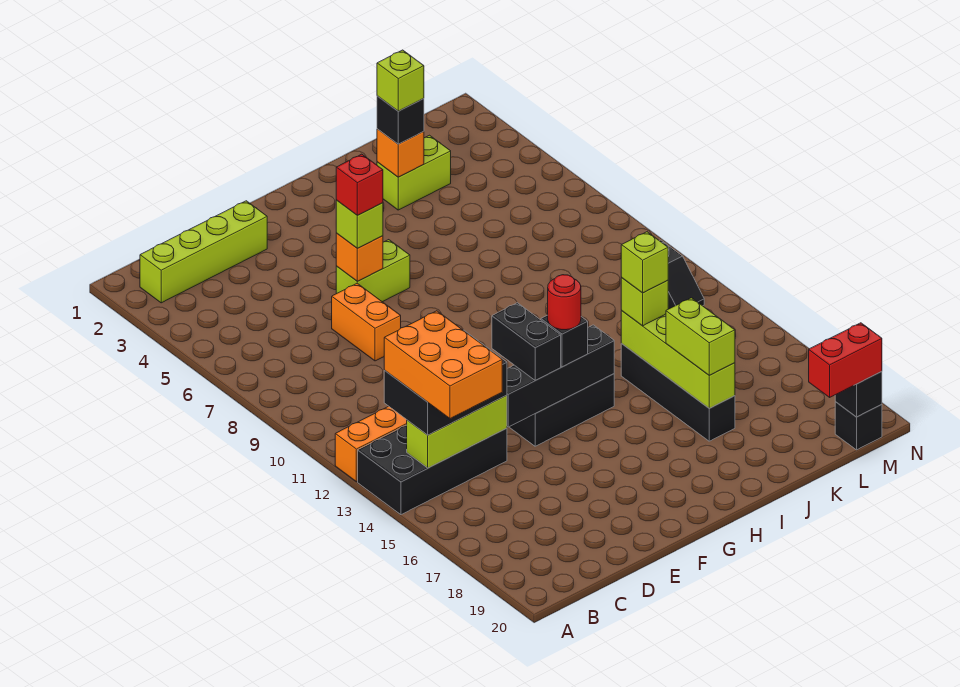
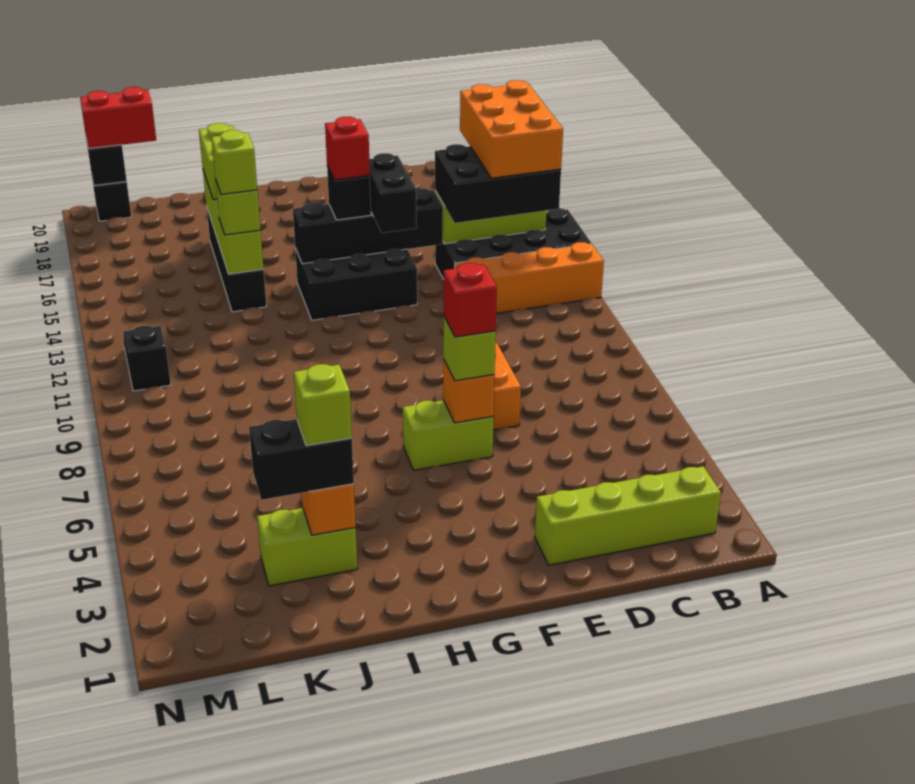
red round brick G14 level 4 -> red brick G14 level 4
black brick J3 level 3 -> black brick J3:K3 level 3

